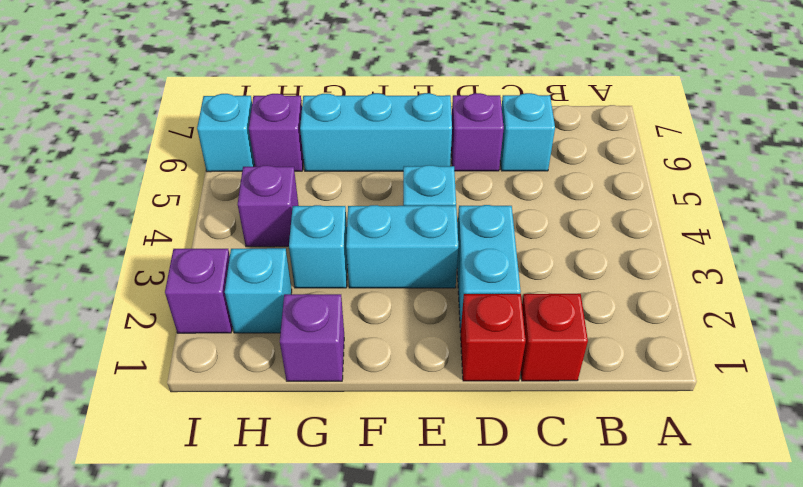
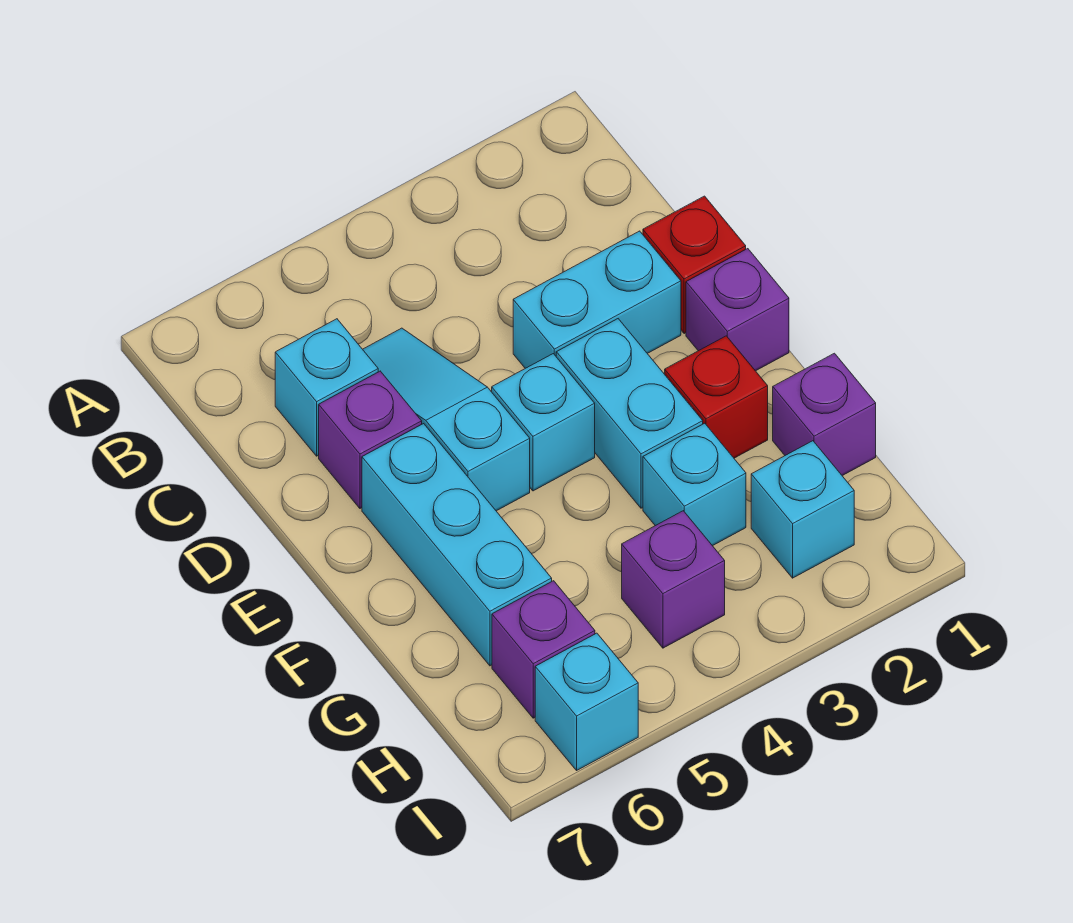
red brick C1 level 1 -> red brick F2 level 1
none -> cyan slope C5:E5 level 1 top E
purple brick I2 level 1 -> purple brick E1 level 1

